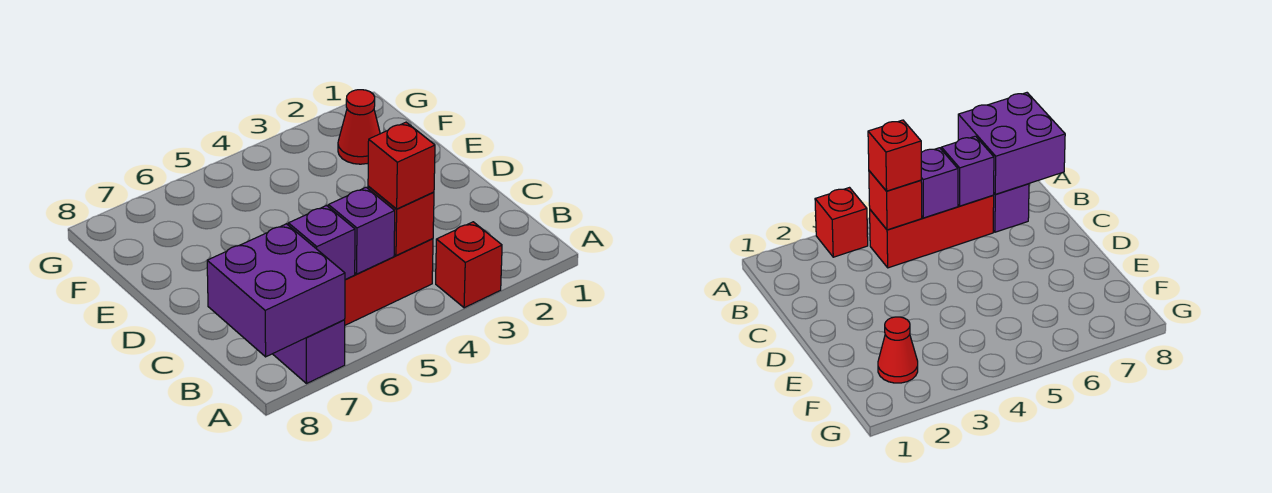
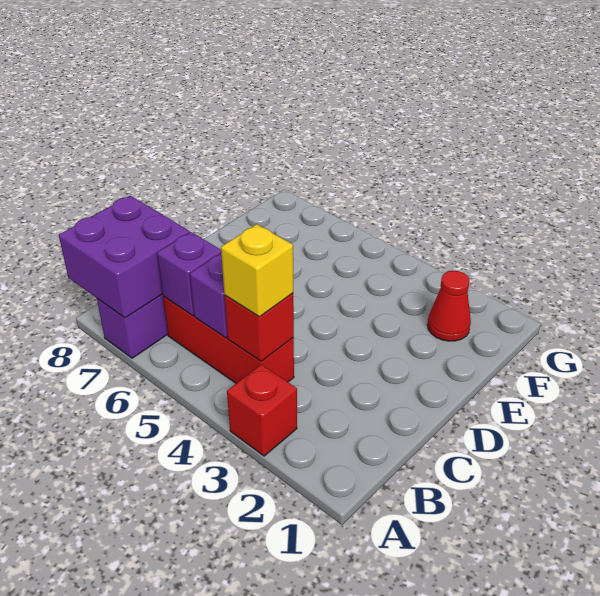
red brick B4 level 3 -> yellow brick B4 level 3

